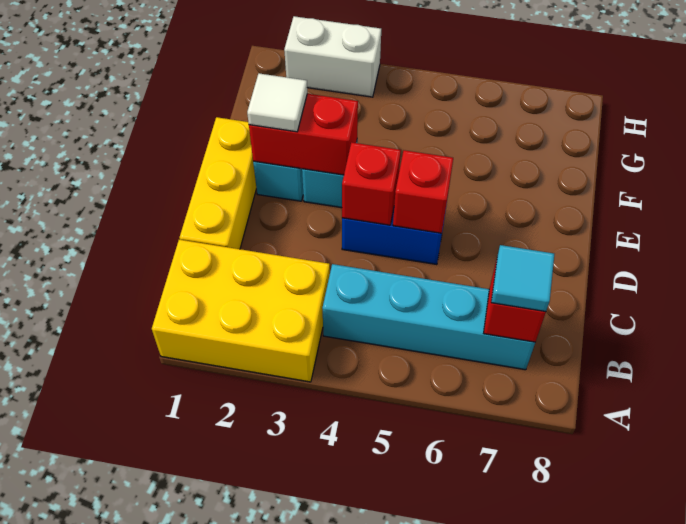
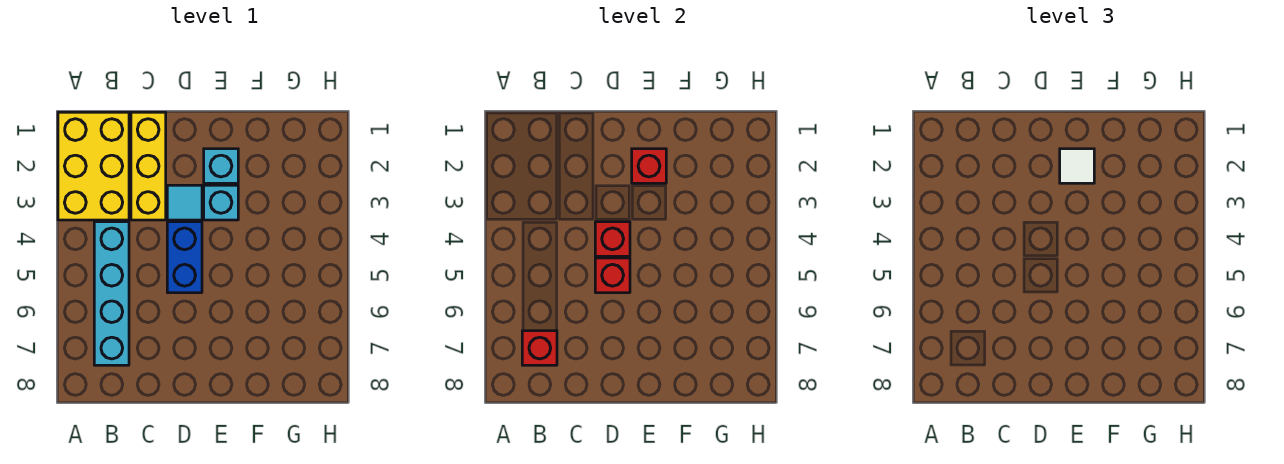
cyan tile B7 level 3 -> cyan tile D3 level 1
yellow brick C1:E1 level 1 -> yellow brick C1:C3 level 1
red brick E2:E3 level 2 -> red brick E2 level 2
white brick H2:H3 level 1 -> none

